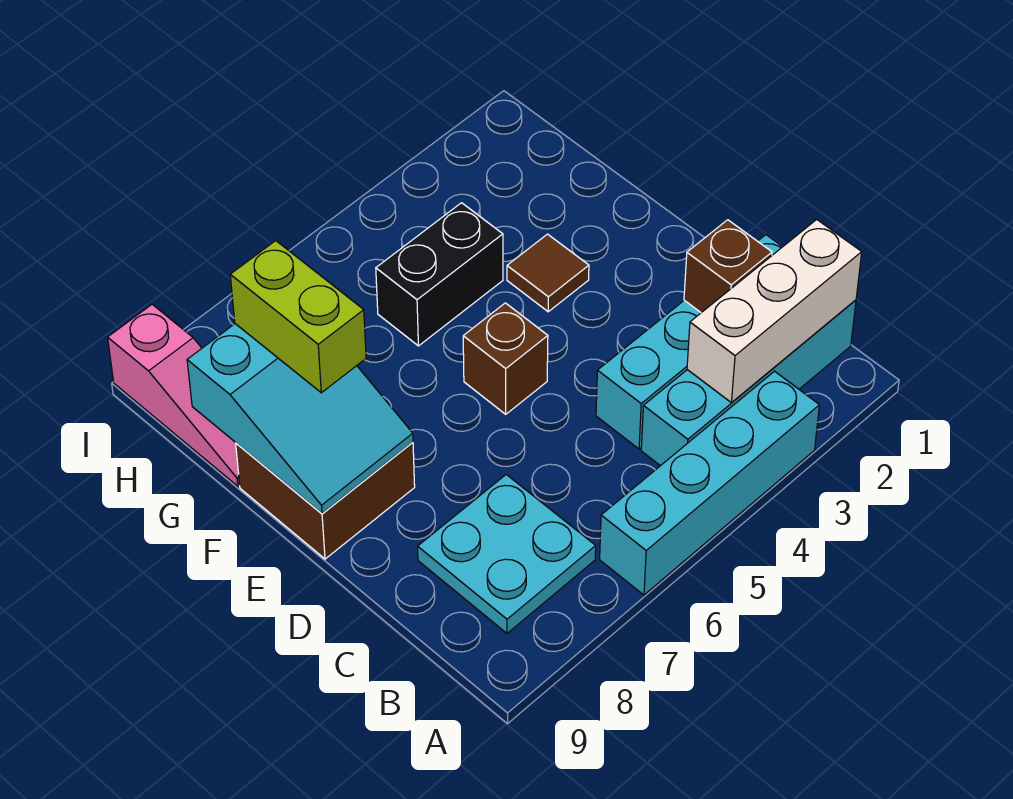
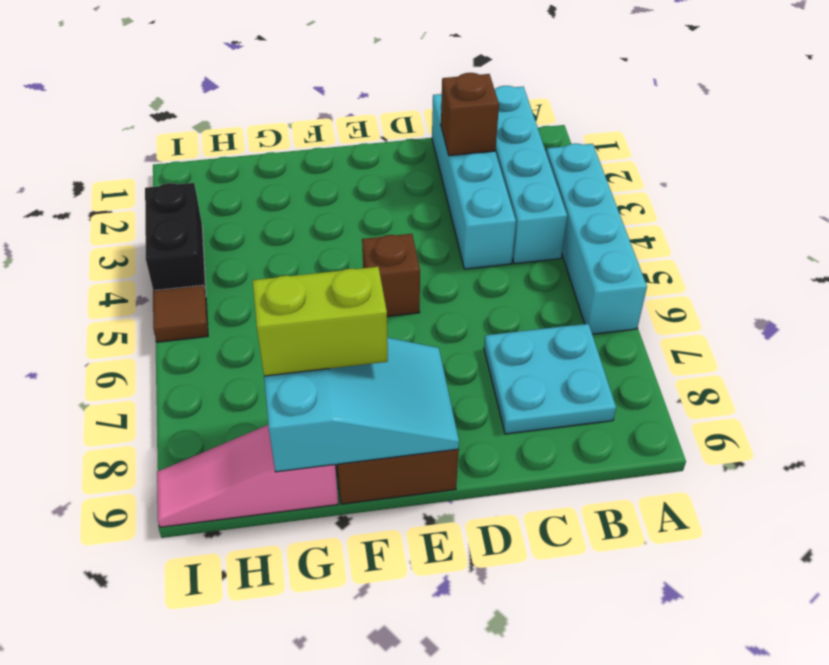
white brick B1:B3 level 2 -> none
brown tile F3 level 1 -> brown tile I5 level 1
black brick G4:G5 level 1 -> black brick I3:I4 level 1
pink slope G9:I9 level 1 top I -> pink slope G9:I9 level 1 top G

